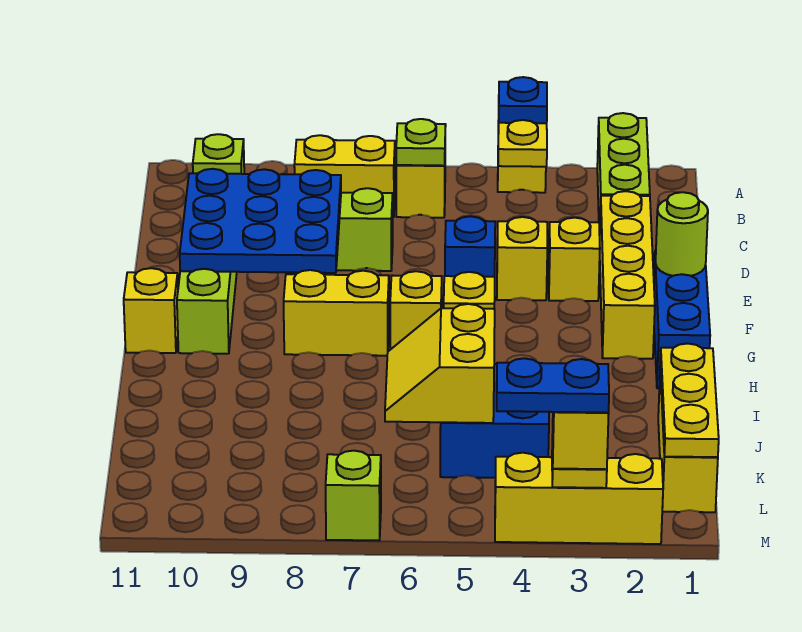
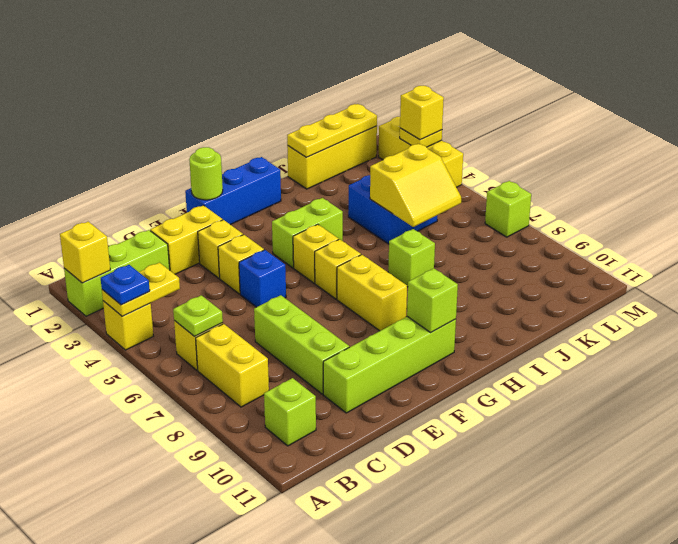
yellow brick D2:G2 level 1 -> yellow brick D2:E2 level 1
blue plate D8:F10 level 2 -> none
none -> lime brick G4:H4 level 1
none -> lime brick G10 level 2
yellow brick G11 level 1 -> yellow brick A2 level 2
none -> lime brick I7 level 1
blue plate M3:M4 level 4 -> none

